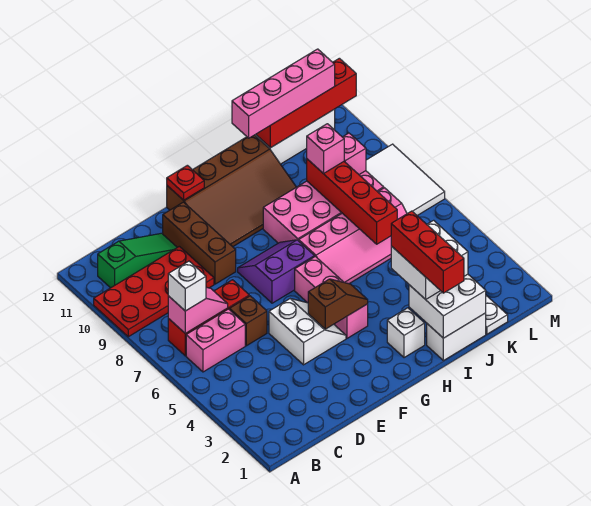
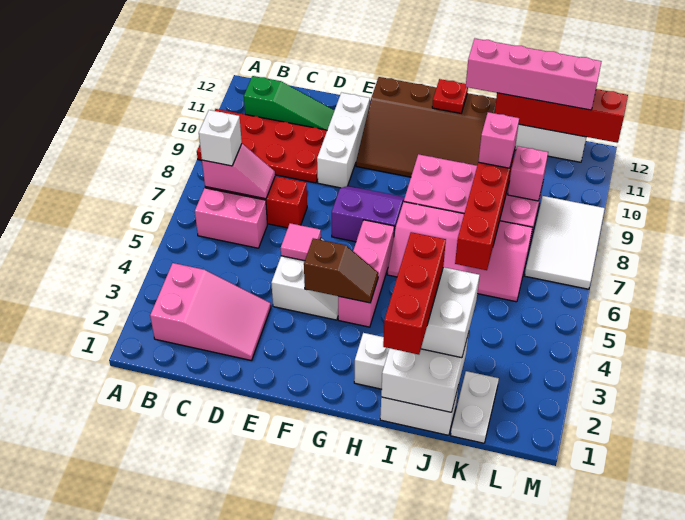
none -> pink slope B2:D3 level 1 top B
brown brick D6 level 1 -> none
none -> pink tile E5 level 2
brown brick E9:E11 level 1 -> white brick E9:E11 level 1
red plate F12 level 2 -> red plate H12 level 2

